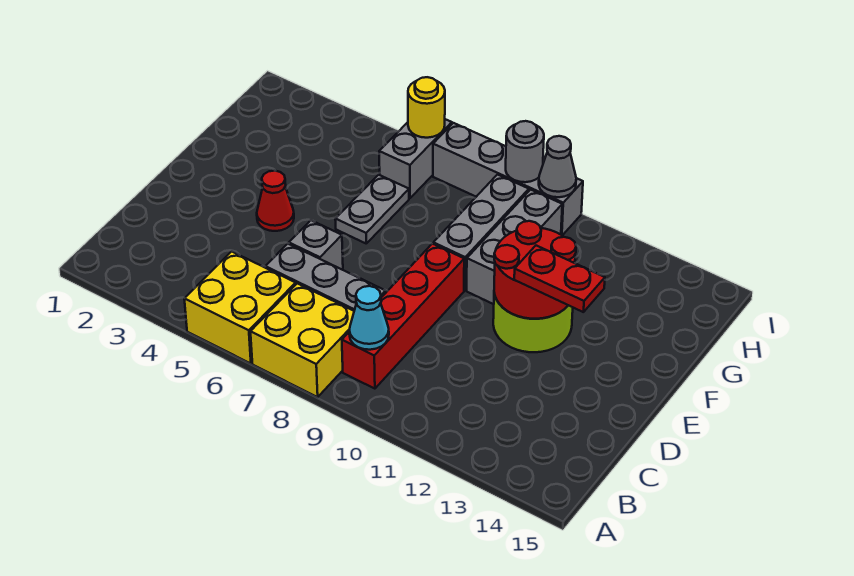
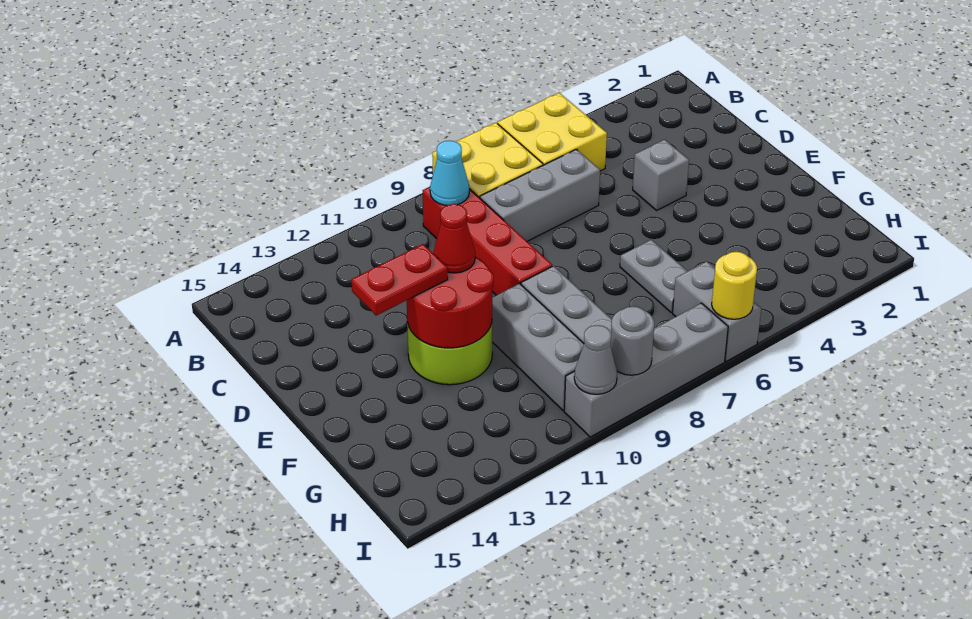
grey brick D6 level 1 -> grey brick D4 level 1
red cone E4 level 1 -> red cone E11 level 3

